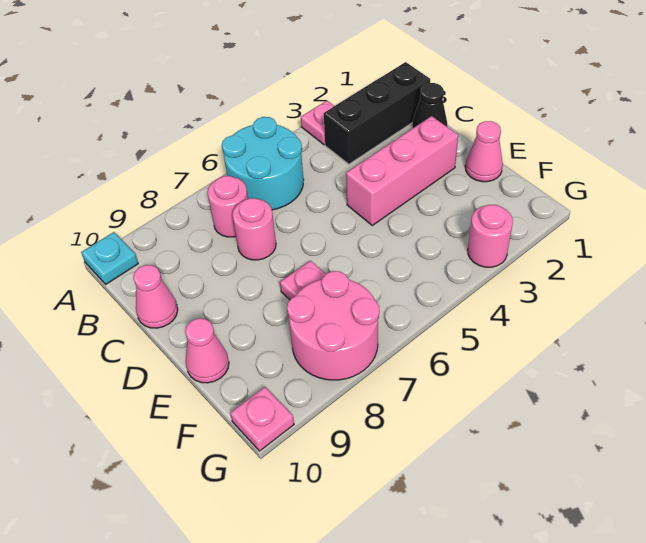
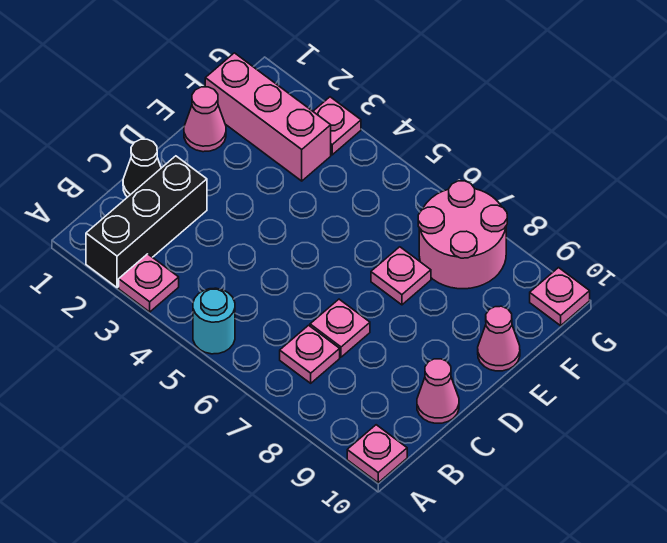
cyan round brick A5:B6 level 1 -> cyan round brick A5 level 1
cyan plate A10 level 1 -> pink plate A10 level 1
black brick B1:B3 level 1 -> black brick A2:C2 level 1
pink round brick B7 level 1 -> pink plate B7 level 1
pink round brick C7 level 1 -> pink plate C7 level 1
pink brick D2:D4 level 1 -> pink brick F1:F3 level 1
pink round brick G3 level 1 -> pink plate G3 level 1

